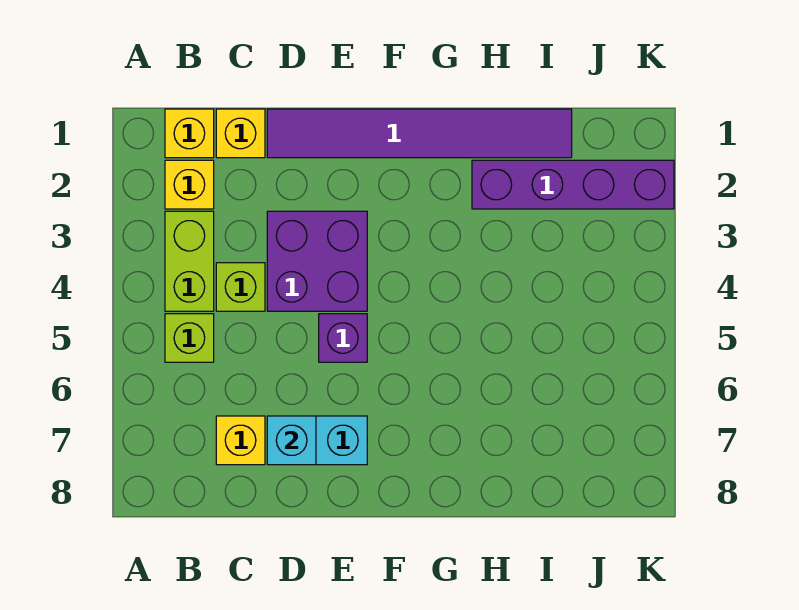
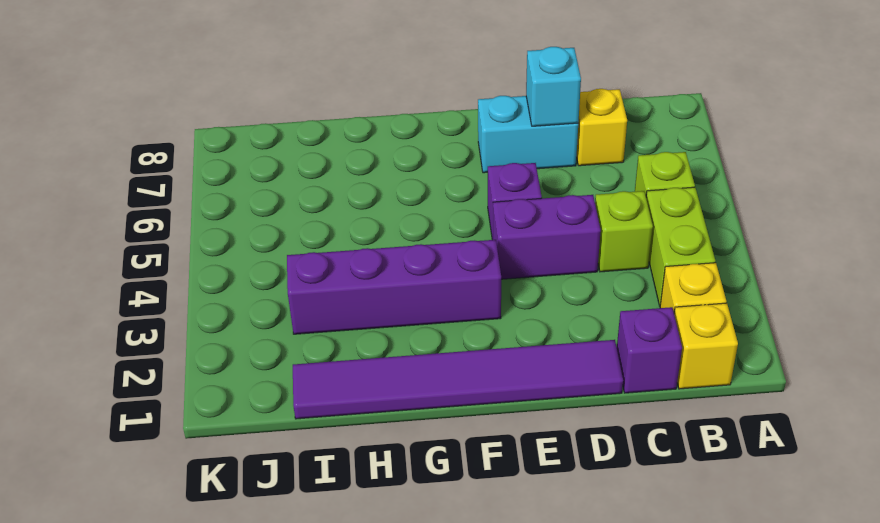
yellow brick C1 level 1 -> purple brick C1 level 1
purple brick D3:E4 level 1 -> purple brick D4:E4 level 1
purple brick H2:K2 level 1 -> purple brick F3:I3 level 1

